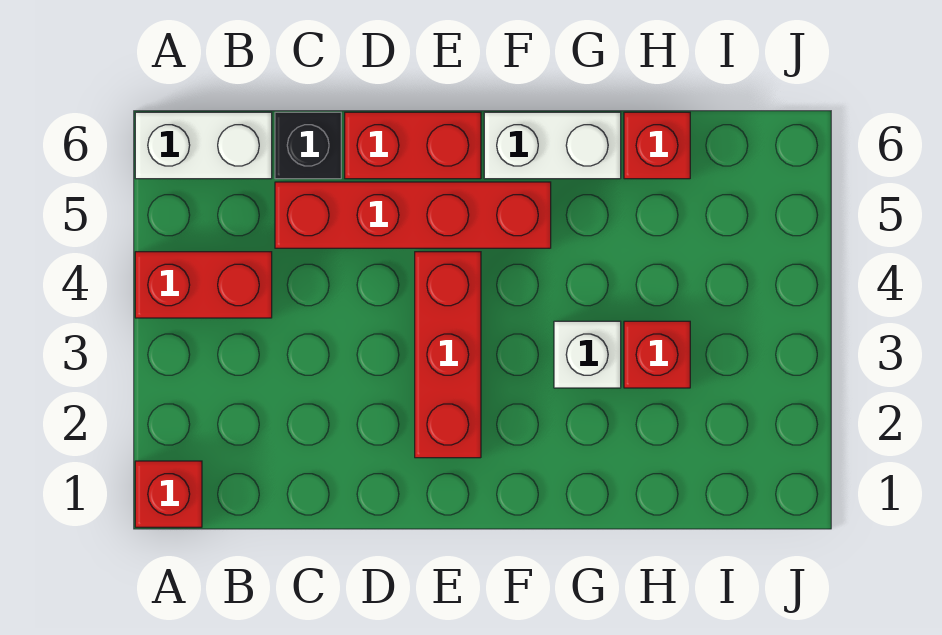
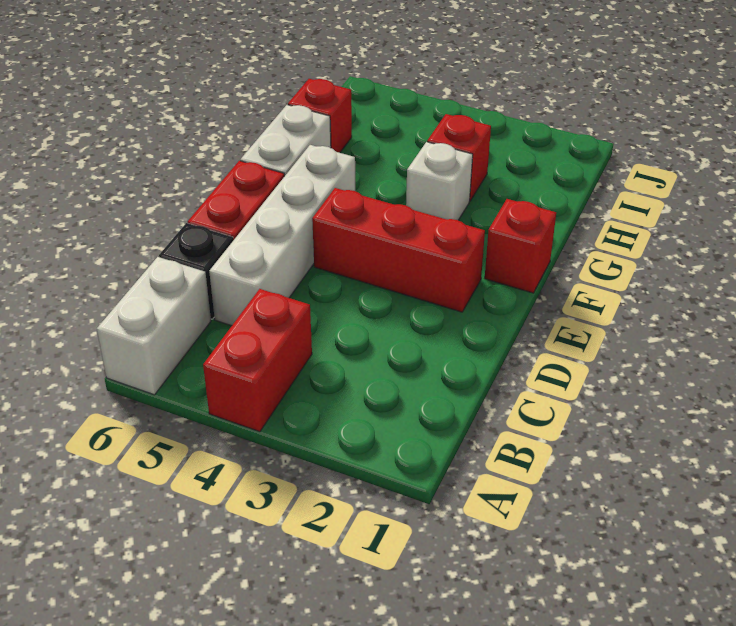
red brick A1 level 1 -> red brick F1 level 1
red brick C5:F5 level 1 -> white brick C5:F5 level 1

